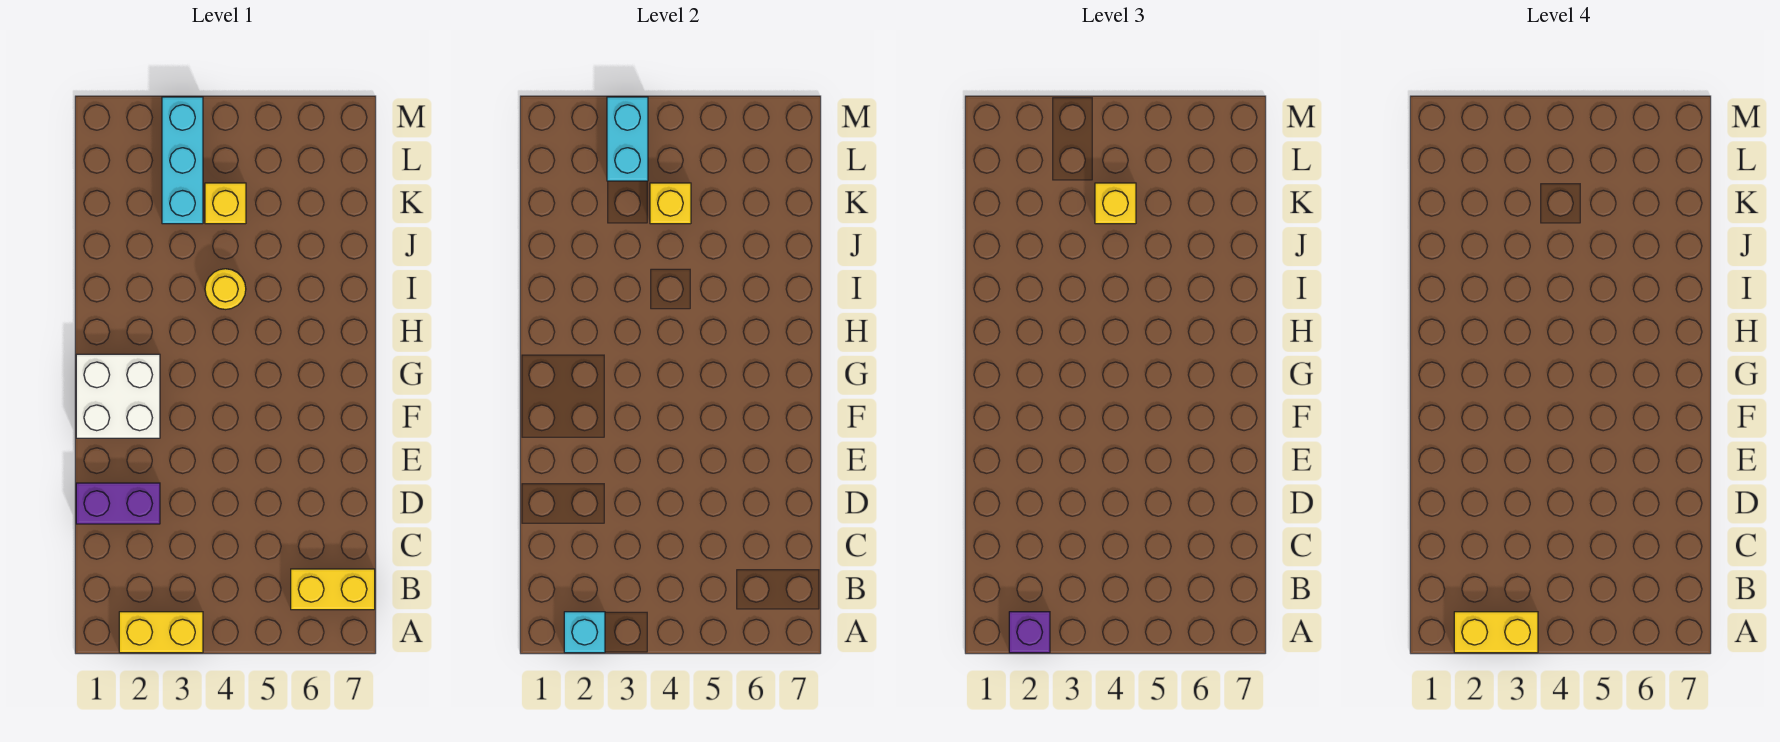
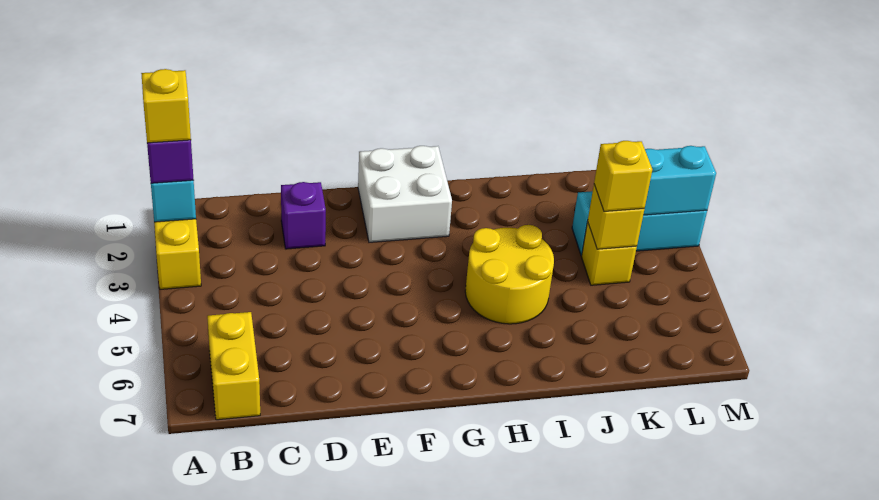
yellow brick A2:A3 level 4 -> yellow brick A2 level 4
purple brick D1:D2 level 1 -> purple brick D2 level 1
yellow round brick I4 level 1 -> yellow round brick H4:I5 level 1

